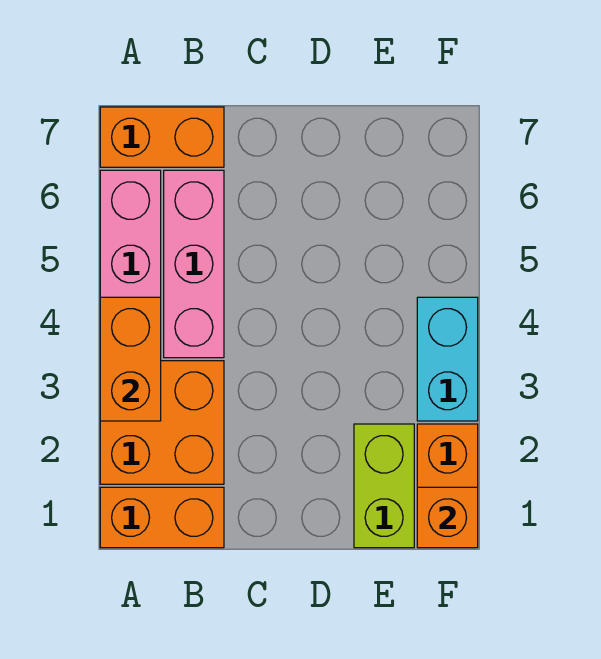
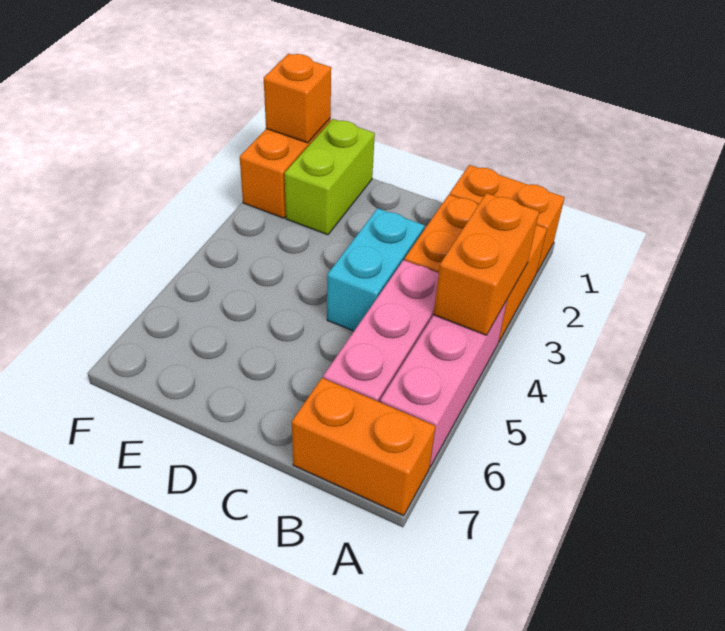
cyan brick F3:F4 level 1 -> cyan brick C3:C4 level 1

